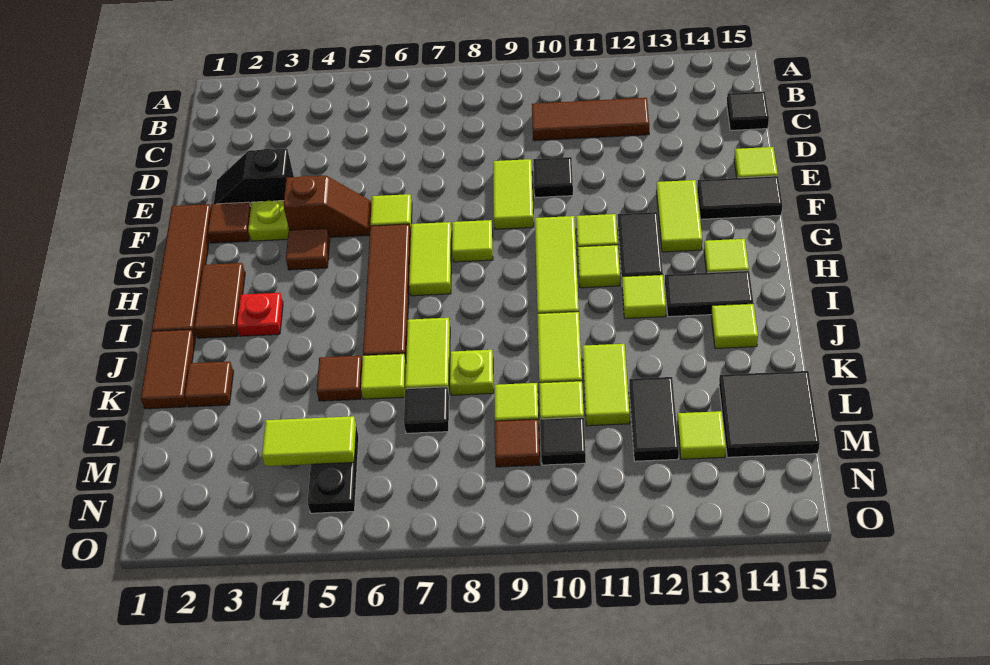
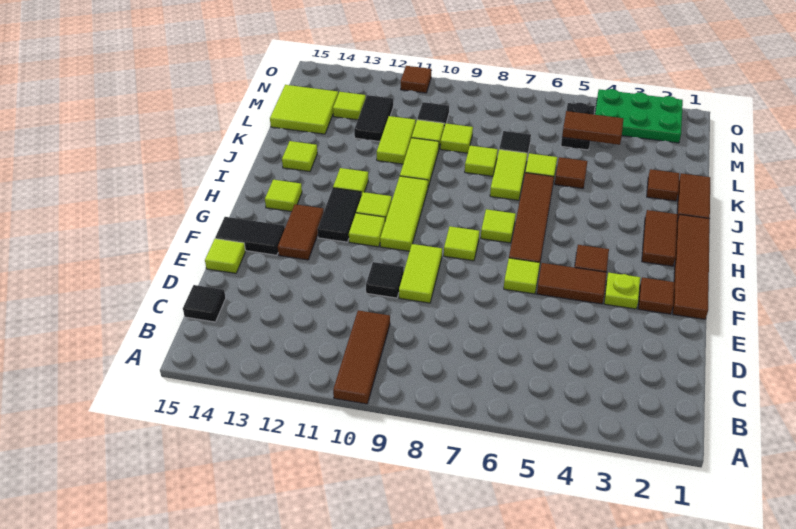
brown tile C10:C12 level 1 -> brown tile A10:C10 level 1
black slope E2:E3 level 1 top 3 -> none
brown slope F4:F5 level 1 top 4 -> brown tile F4:F5 level 1
lime tile F13:G13 level 1 -> brown tile F13:G13 level 1
lime tile G7:H7 level 1 -> lime tile H7 level 1
red plate I3 level 1 -> none
black tile I13:I14 level 1 -> none
lime plate K8 level 1 -> lime tile K8 level 1
black tile L14:M15 level 1 -> lime tile L14:M15 level 1
lime tile M4:M5 level 2 -> brown tile M4:M5 level 2
brown tile M9 level 1 -> brown tile O11 level 1
none -> green plate N2:O4 level 1

